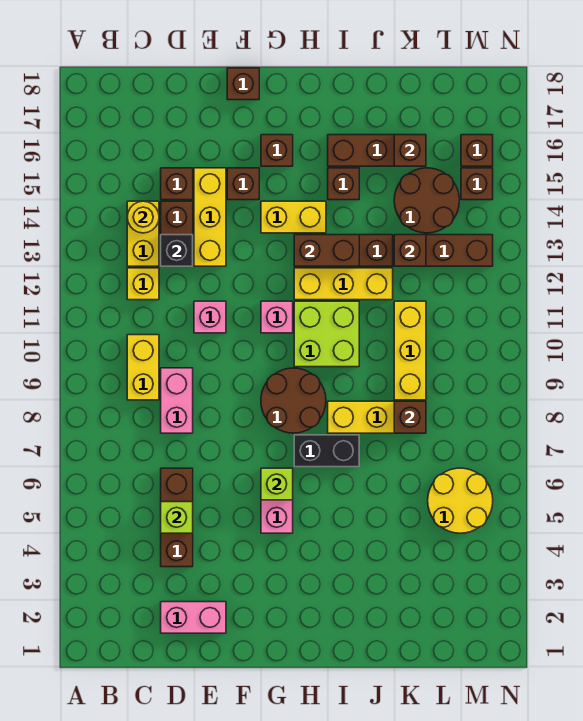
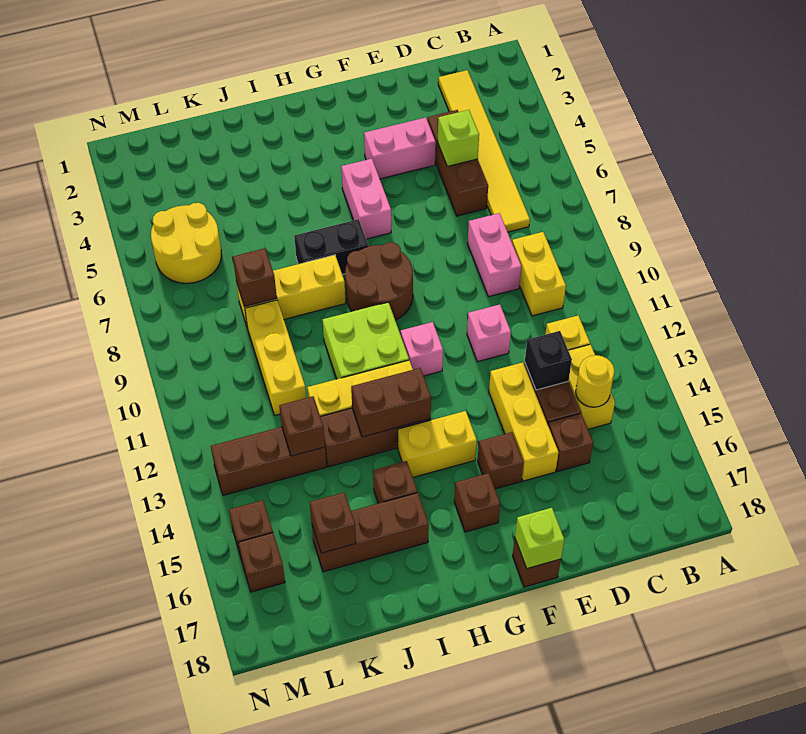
none -> yellow tile C2:C7 level 1
pink brick D2:E2 level 1 -> pink brick E4:F4 level 1
lime brick G6 level 2 -> lime brick F18 level 2
brown round brick K14:L15 level 1 -> none

